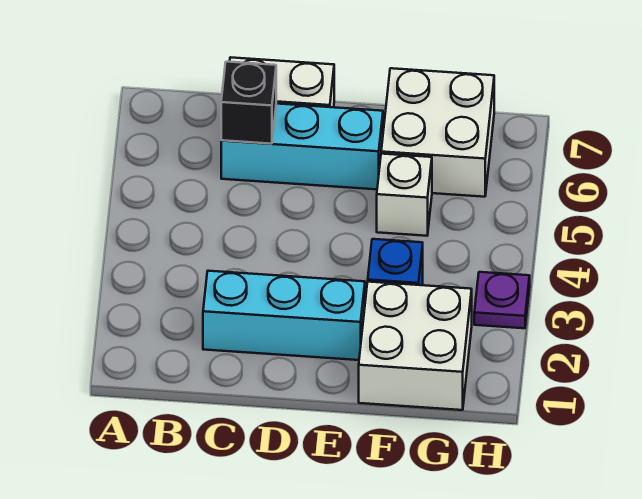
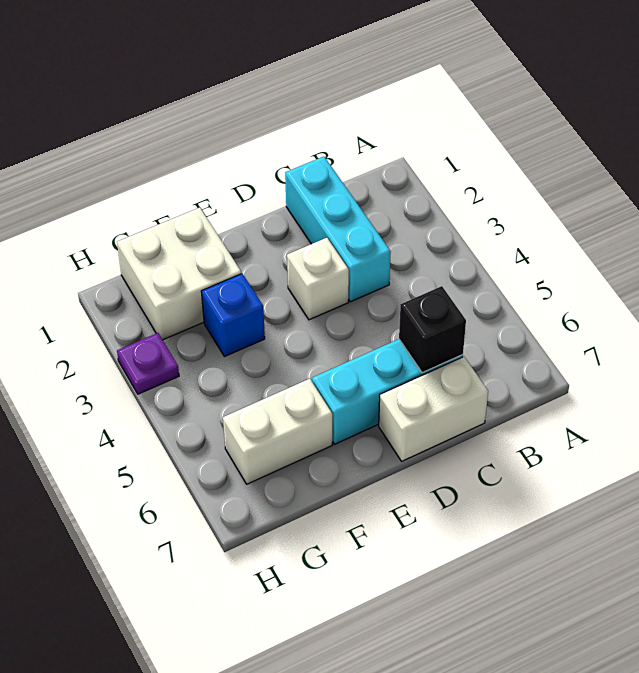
cyan brick C2:E2 level 1 -> cyan brick C1:C3 level 1
white brick F5 level 1 -> white brick D3 level 1
white brick F6:G7 level 1 -> white brick F6:G6 level 1

